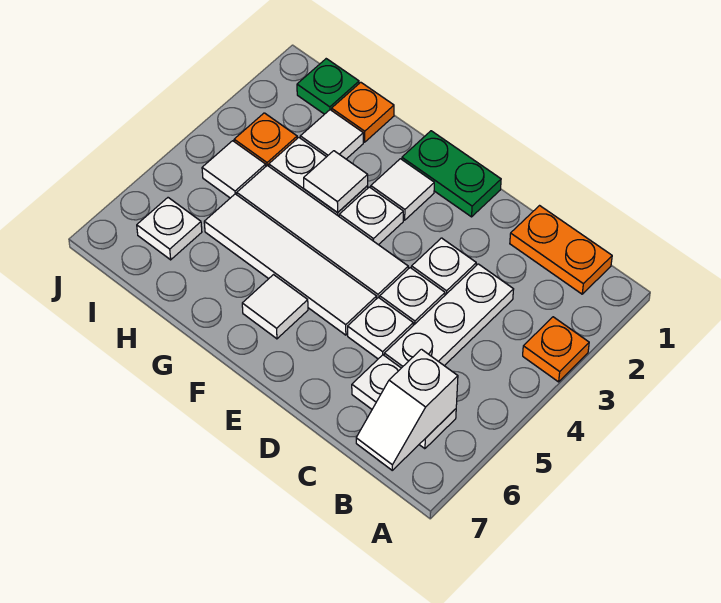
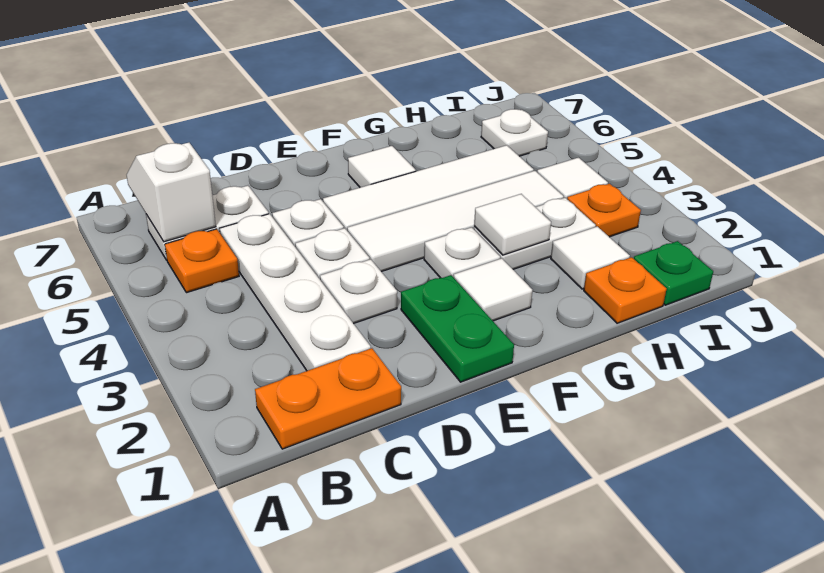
orange plate A3 level 1 -> orange plate B5 level 1
white plate C3:C5 level 1 -> white plate C2:C5 level 1
green plate E1:F1 level 1 -> green plate E1:E2 level 1

